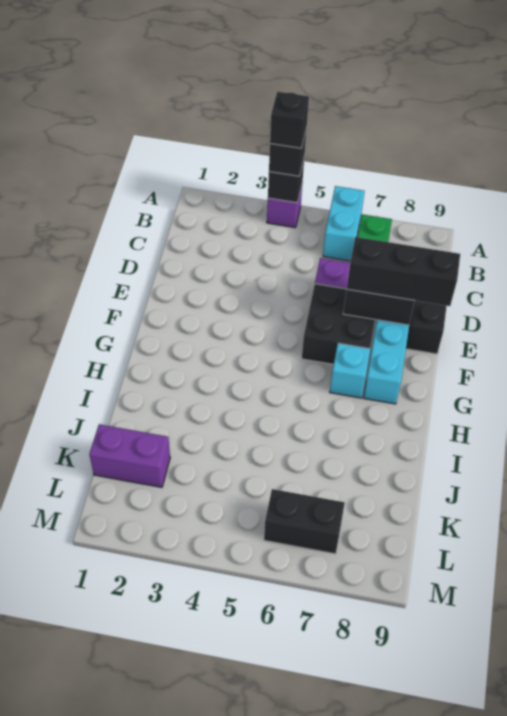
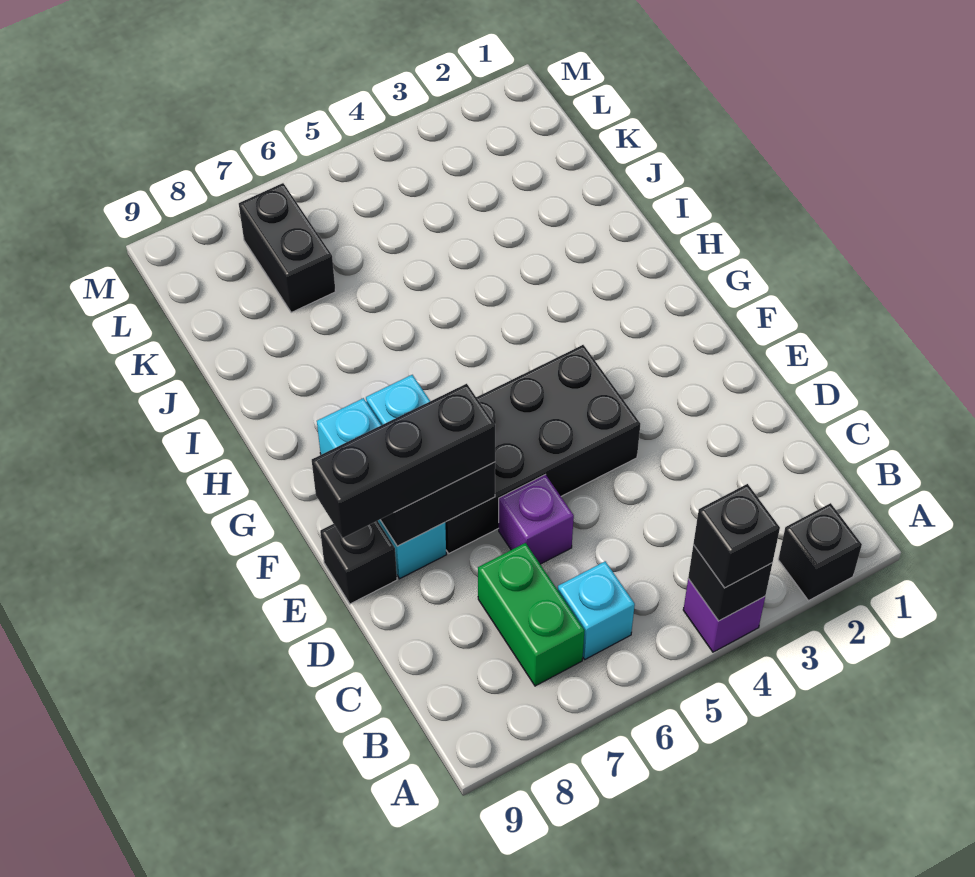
black brick A4 level 4 -> black brick A2 level 1
cyan brick A6:B6 level 1 -> cyan brick B6 level 1
black brick E6:F7 level 1 -> black brick E4:F7 level 1
purple brick K1:K2 level 1 -> none
black brick L6:L7 level 1 -> black brick K7:L7 level 1

